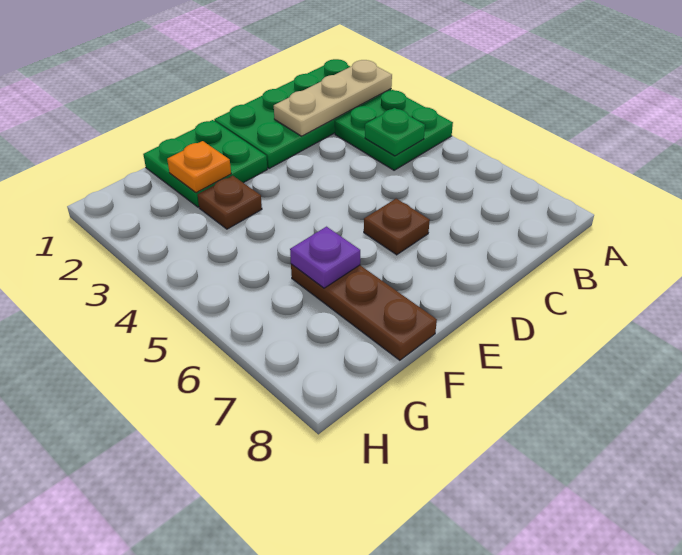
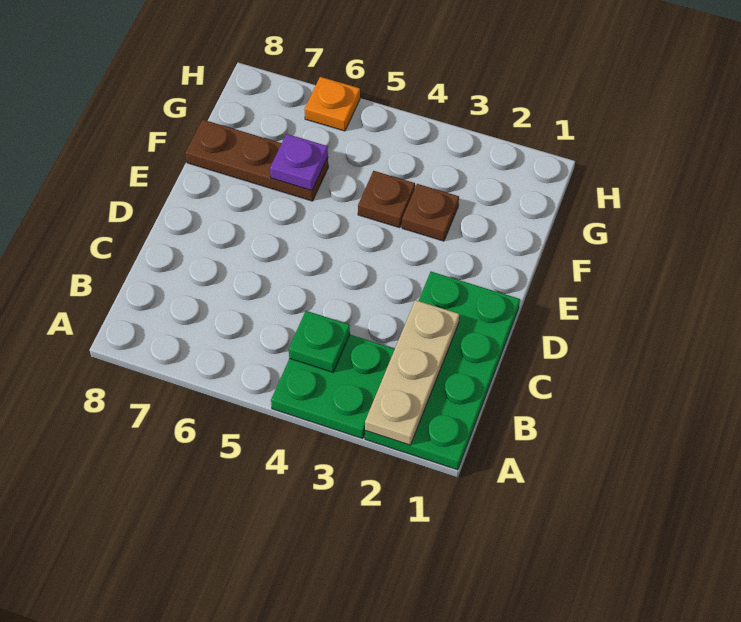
brown plate D6 level 1 -> brown plate F4 level 1
green plate E1:F2 level 1 -> none
orange plate F2 level 2 -> orange plate H6 level 1

